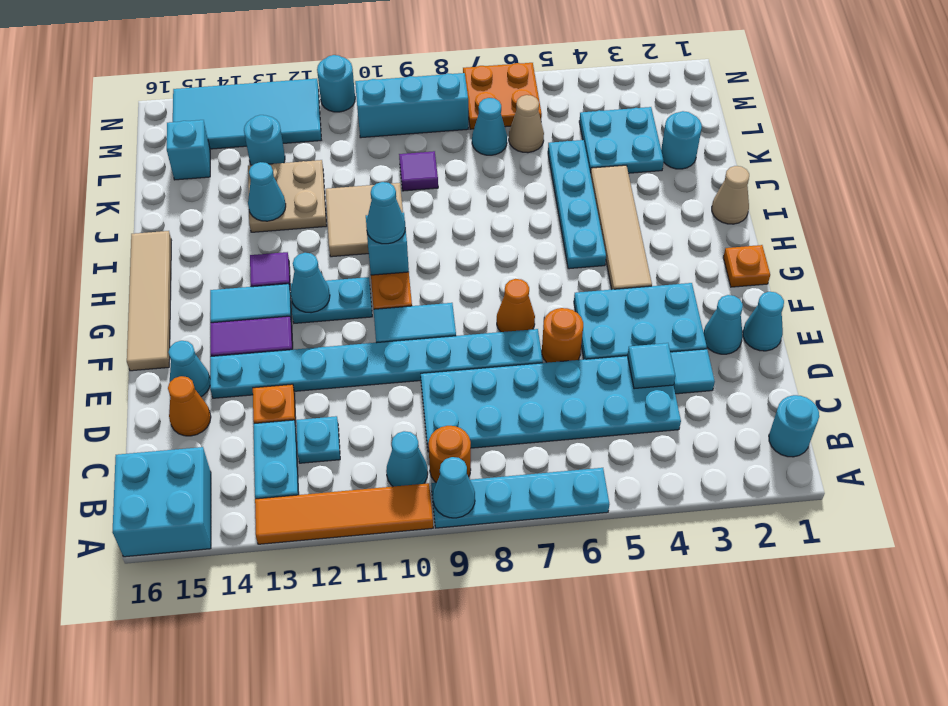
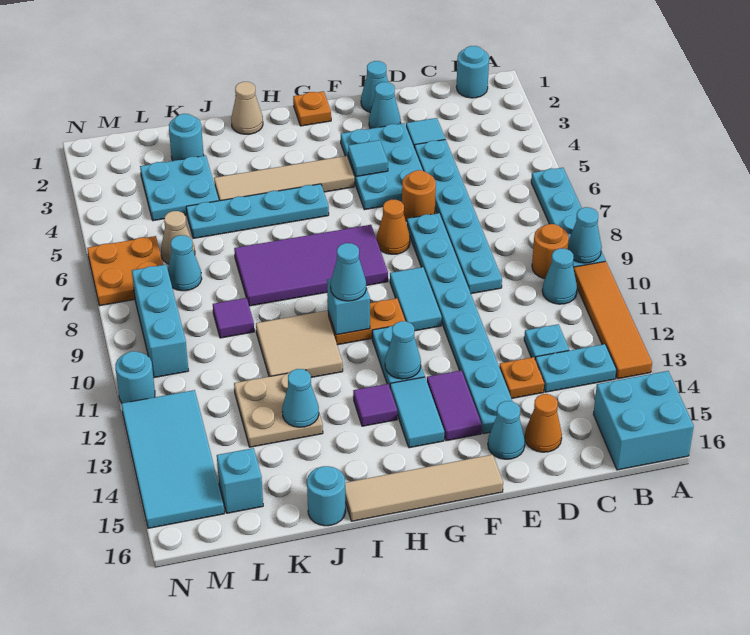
cyan plate C4:D9 level 1 -> cyan plate D4:D9 level 1
cyan tile D4 level 2 -> cyan tile F4 level 2
none -> purple tile G7:J8 level 1
cyan round brick L13 level 1 -> cyan round brick J16 level 1

